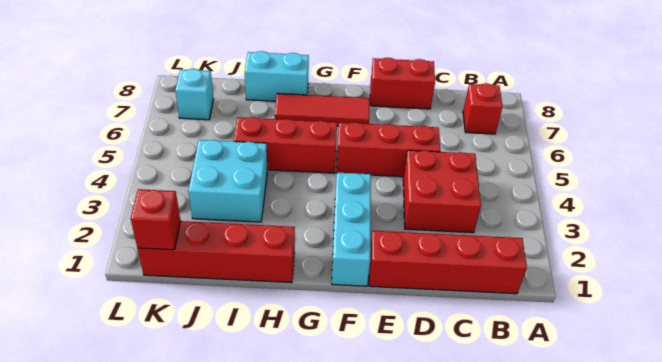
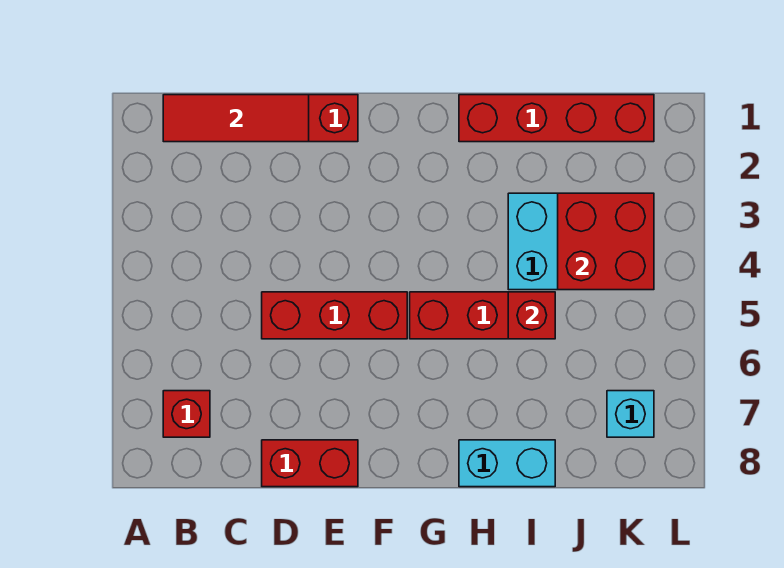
red brick C3:D4 level 1 -> red brick J3:K4 level 2
cyan brick F1:F3 level 1 -> none
red tile F7:H7 level 1 -> red tile B1:D1 level 2
red brick K1 level 2 -> red brick I5 level 2

